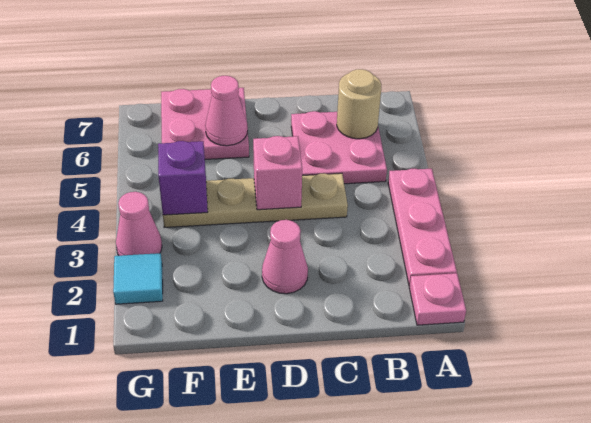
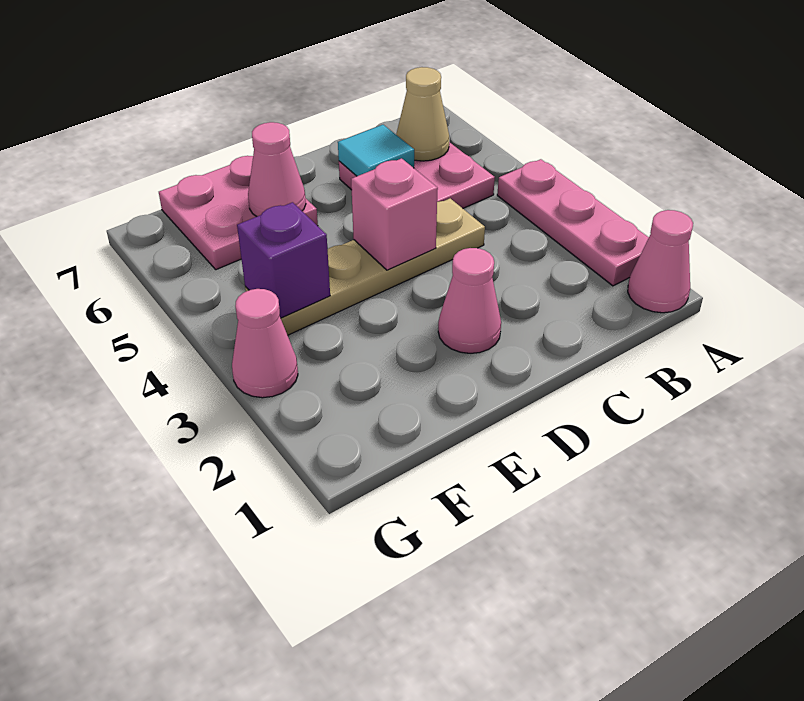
pink plate A1 level 1 -> pink cone A1 level 1
tan round brick B6 level 2 -> tan cone B6 level 2
cyan tile G2 level 1 -> cyan tile C6 level 2

